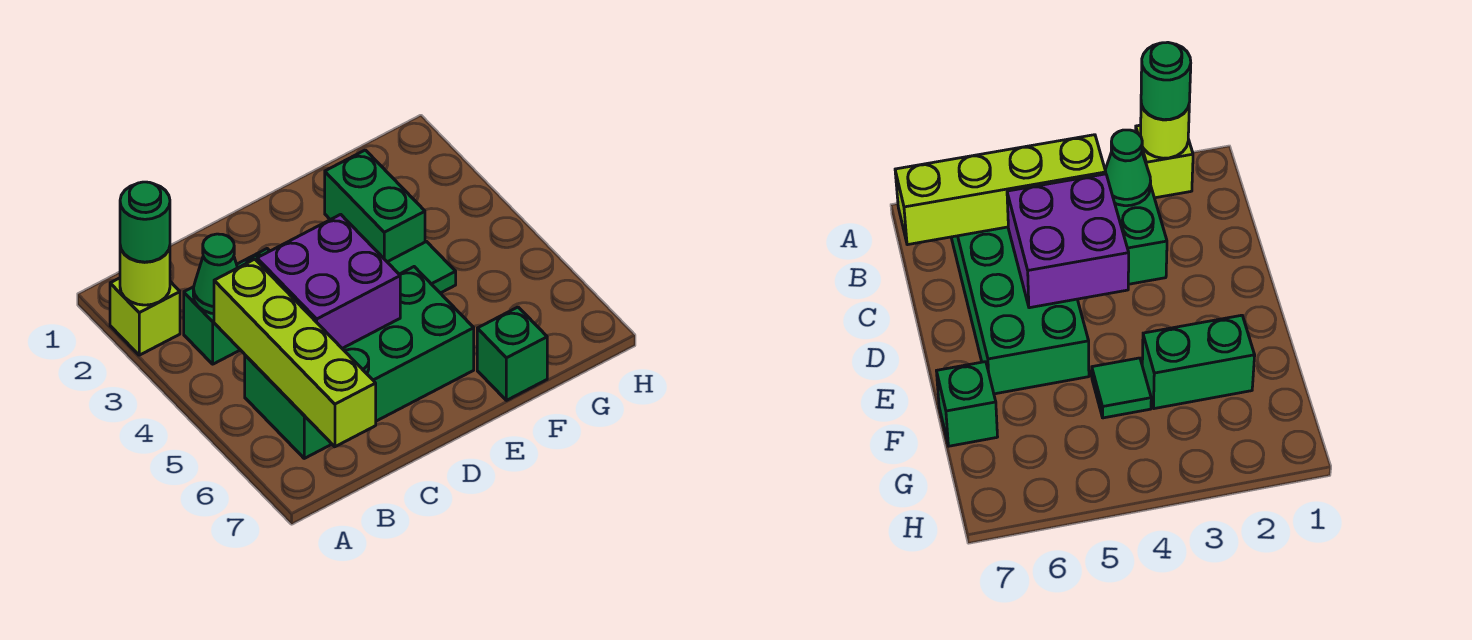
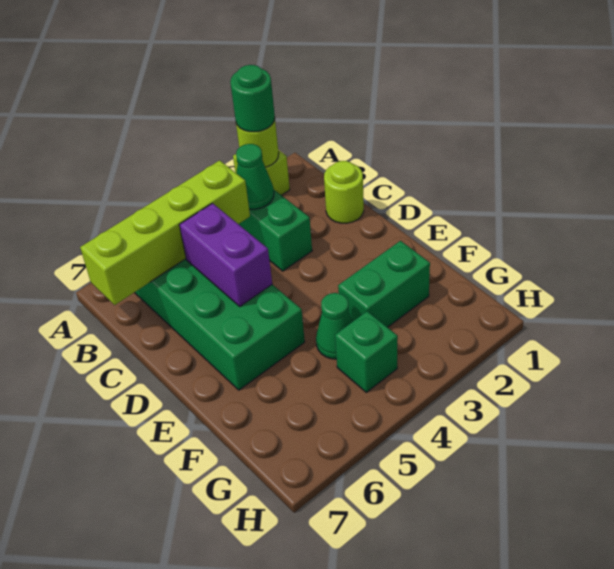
none -> lime round brick C1 level 1
purple brick C4:D5 level 2 -> purple brick C5:D5 level 2
green tile F4 level 1 -> green cone F4 level 1
green brick F7 level 1 -> green brick G4 level 1

